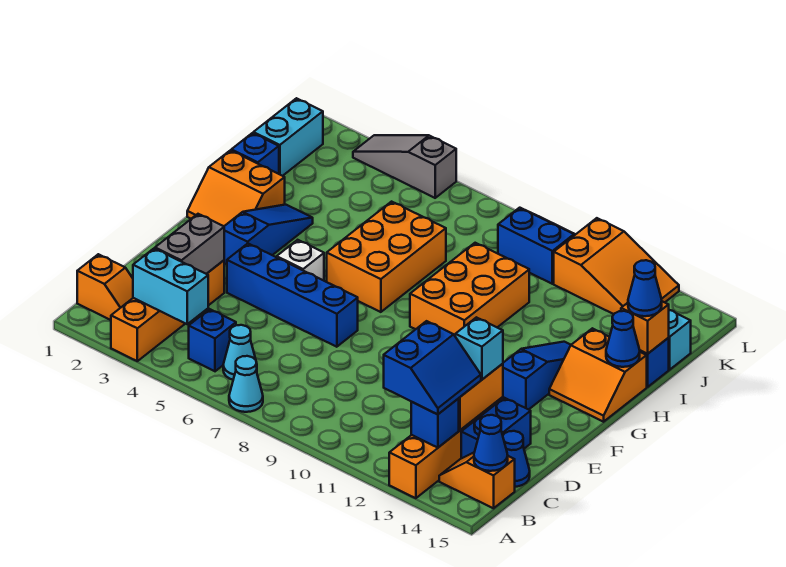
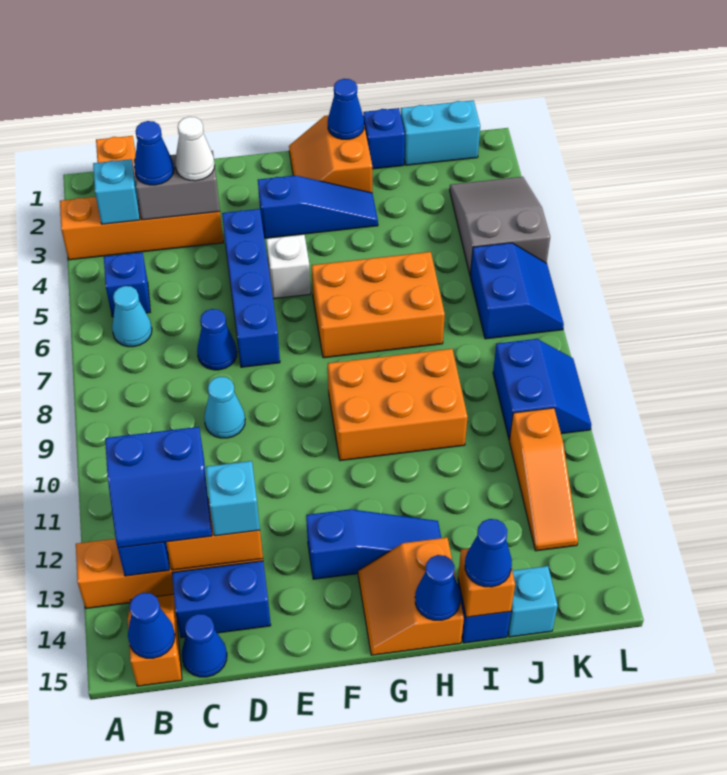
cyan cone A7 level 1 -> cyan cone D9 level 1
cyan brick B3:B4 level 2 -> cyan brick B3 level 2
none -> blue cone C3 level 3
none -> white cone D3 level 3
none -> blue cone D7 level 1
none -> blue cone H1 level 2
none -> blue slope K6:L7 level 1 top K
orange slope K11:L13 level 1 top 11 -> orange slope K11:K13 level 1 top 11
grey slope L3:L5 level 1 top 5 -> grey slope K3:L5 level 1 top 5

